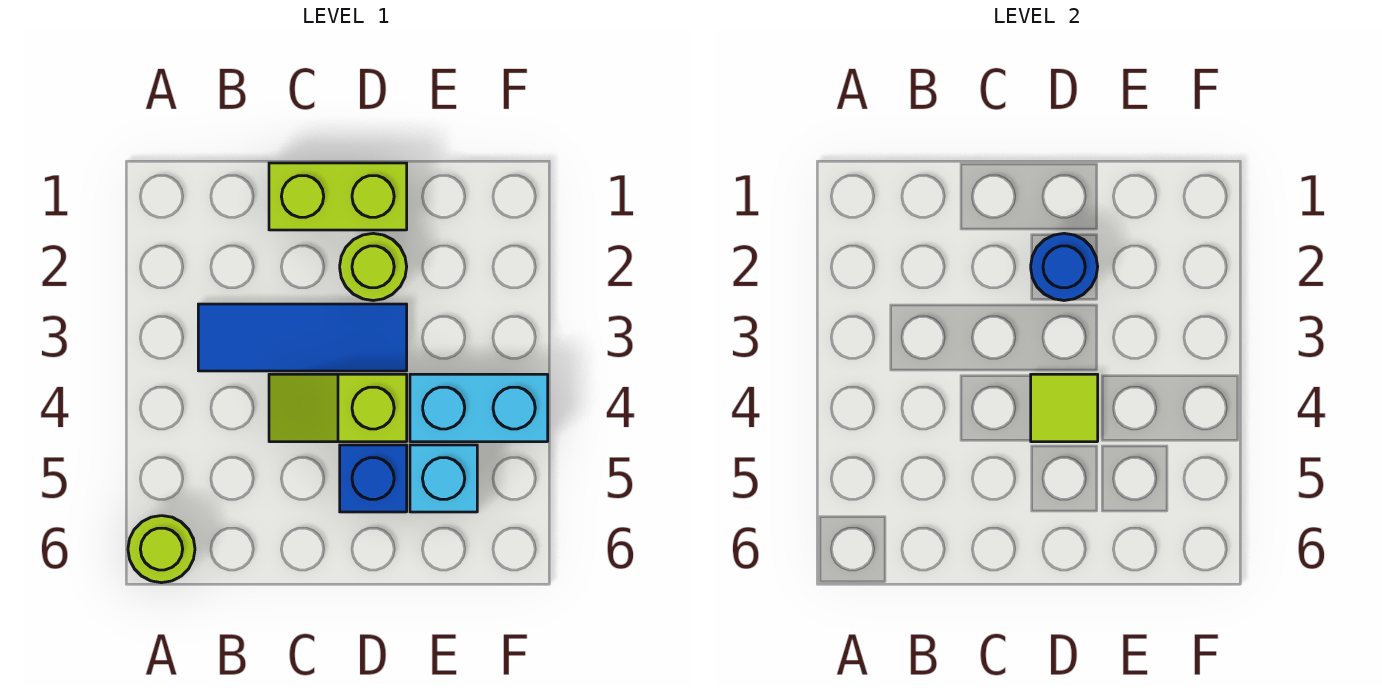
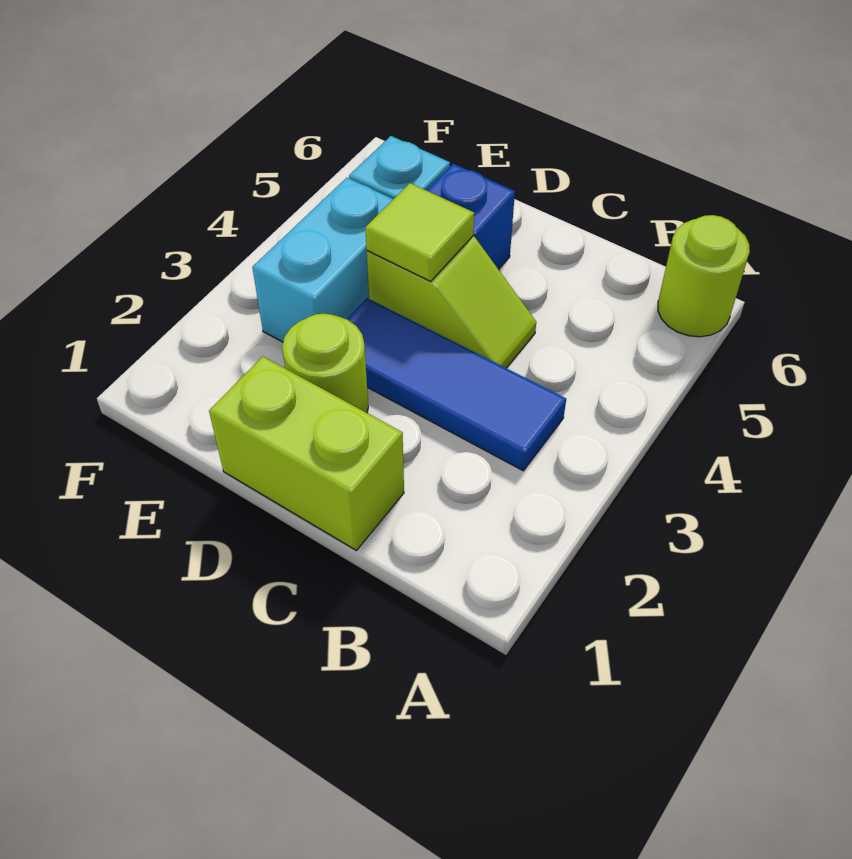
blue round brick D2 level 2 -> none
cyan brick E4:F4 level 1 -> cyan brick E3:E4 level 1

